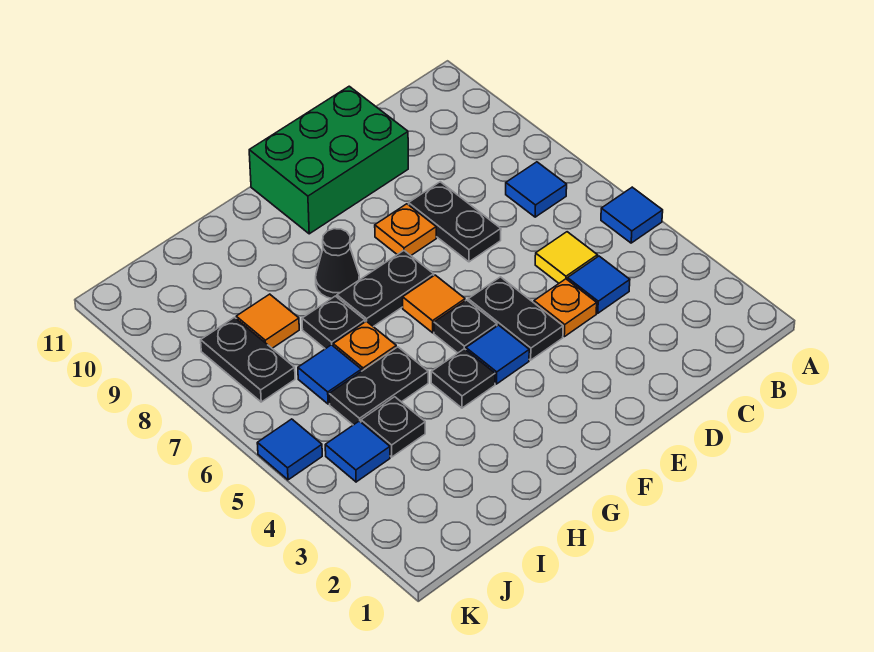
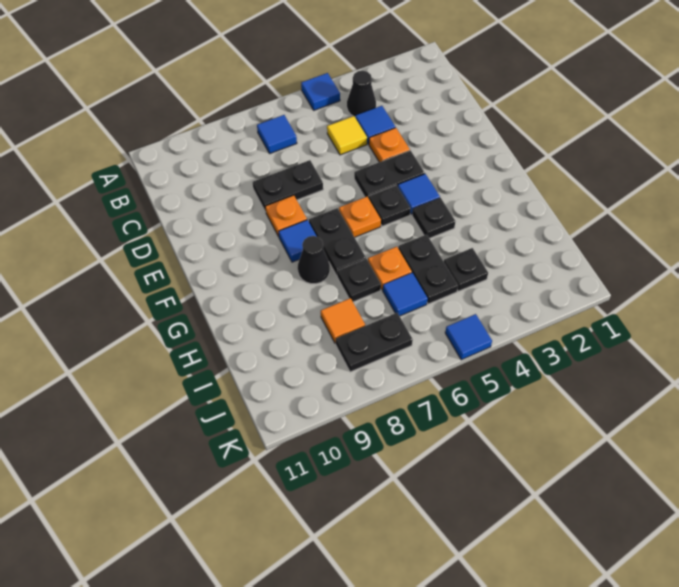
none -> black cone B4 level 1
green brick D10:F11 level 1 -> none
orange tile F6 level 1 -> orange plate F6 level 1
blue tile J4 level 1 -> blue tile F8 level 1

